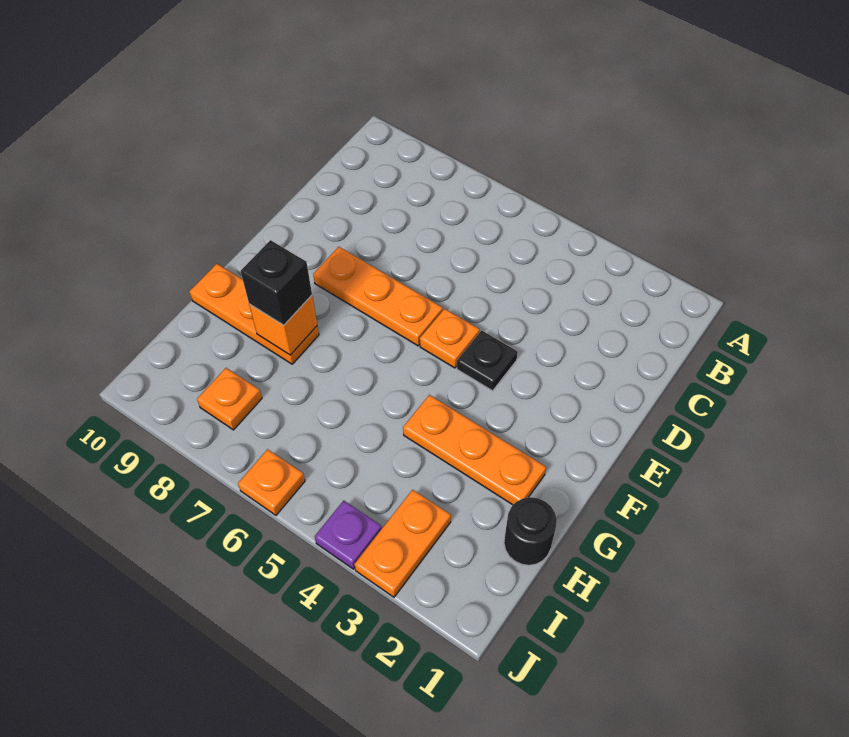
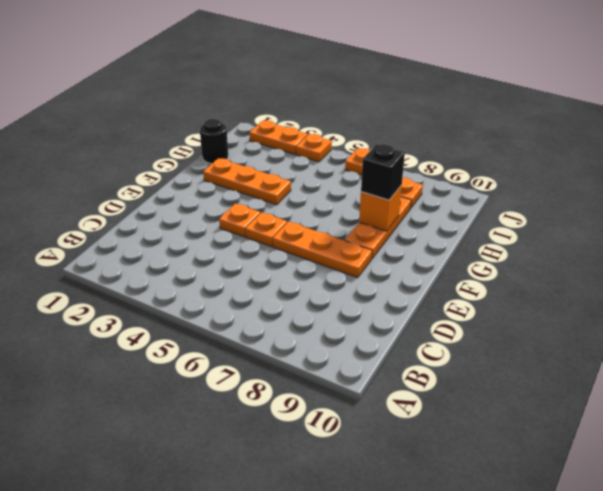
black plate E4 level 1 -> orange plate E4 level 1
orange plate G8:G10 level 1 -> orange plate F8:H8 level 1
orange plate I3:J3 level 1 -> orange plate J2:J3 level 1
purple plate J4 level 1 -> orange plate J4 level 1

